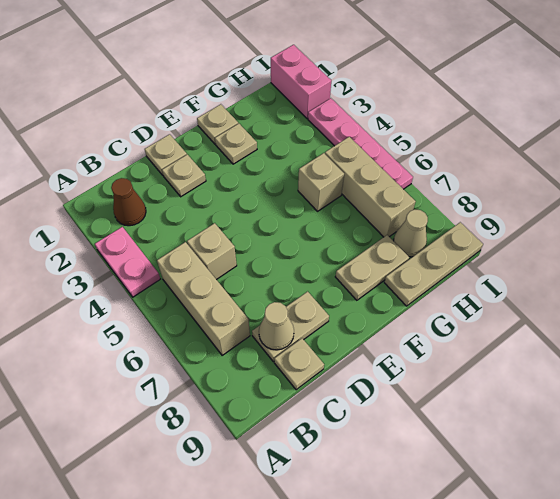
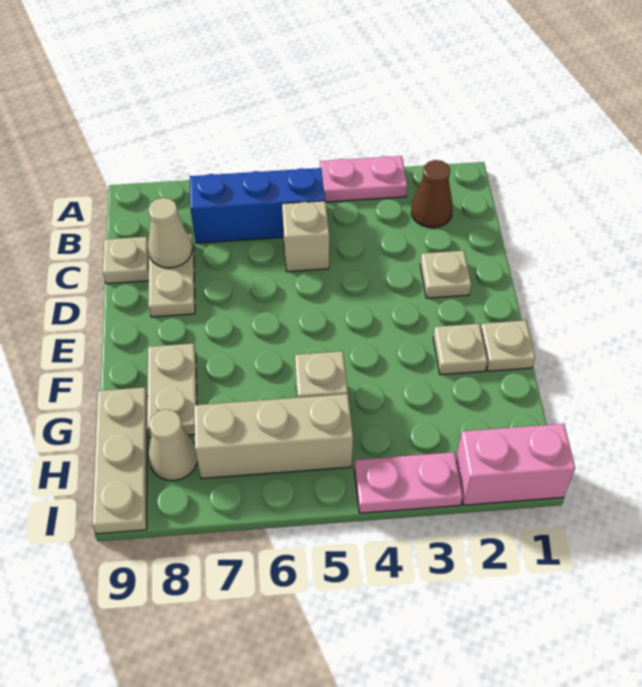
tan brick B5:B7 level 1 -> blue brick B5:B7 level 1
tan plate D1 level 1 -> none
pink plate I3:I6 level 1 -> pink plate I3:I4 level 1

